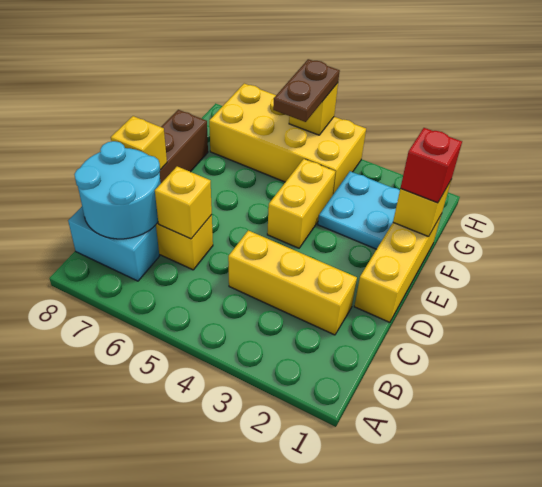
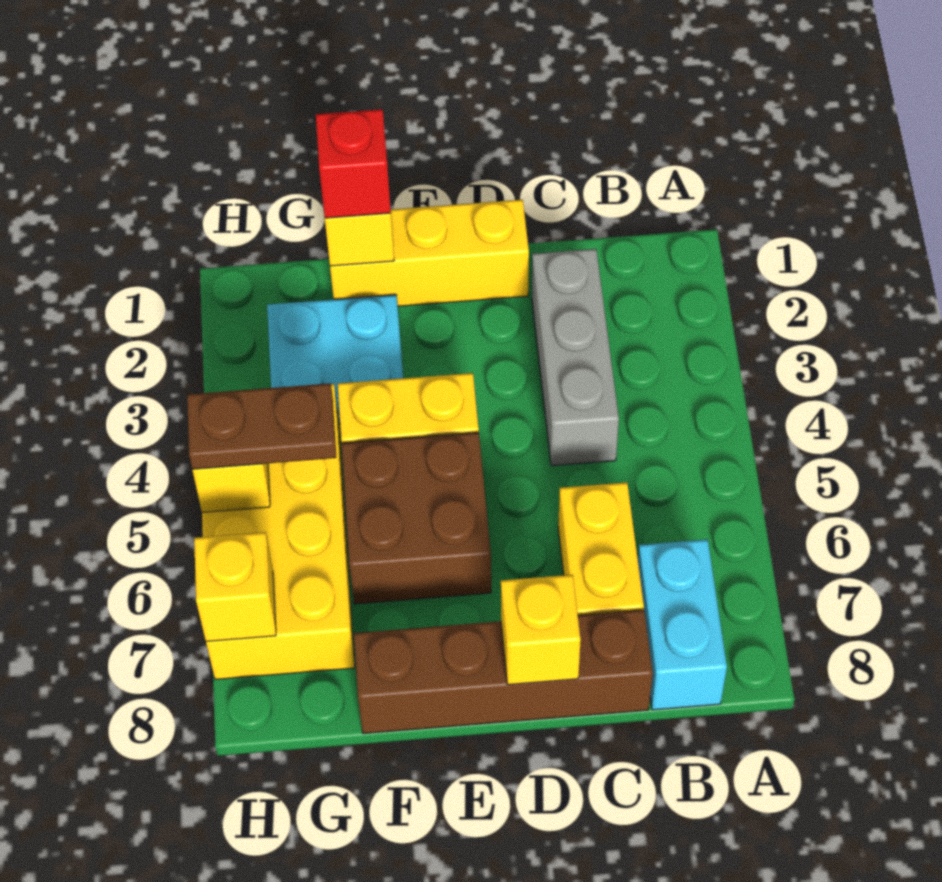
cyan round brick B7:C8 level 2 -> none
yellow brick C2:C4 level 1 -> grey brick C2:C4 level 1
yellow brick C6 level 2 -> yellow brick H7 level 2
none -> brown brick E5:F6 level 1

